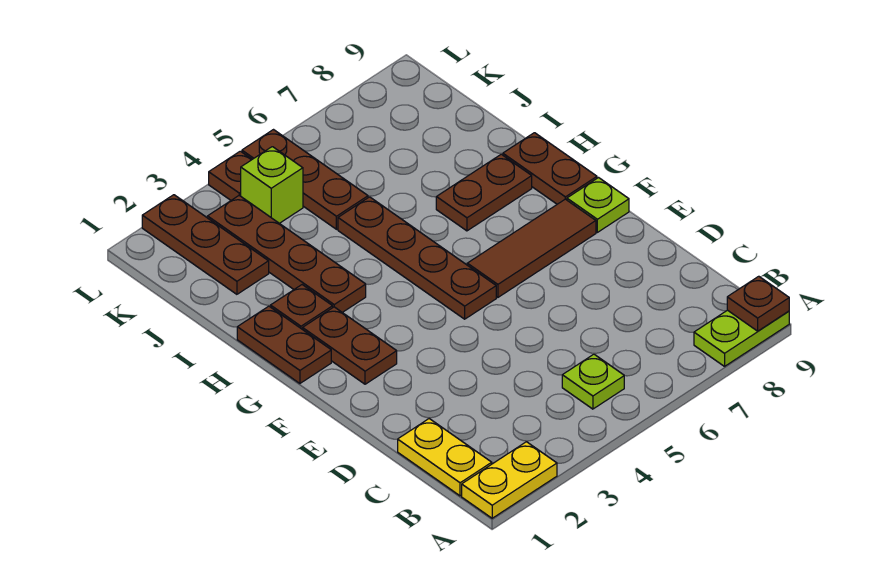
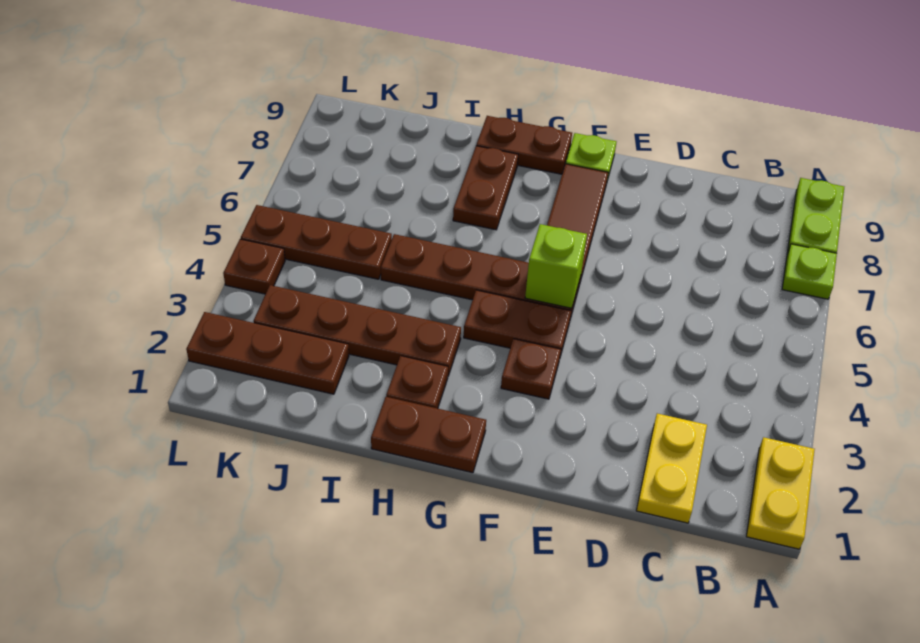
brown plate A9 level 2 -> brown plate F3 level 1
yellow plate B1:C1 level 1 -> yellow plate C1:C2 level 1
lime plate B5 level 1 -> lime plate A7 level 1
brown plate F2:G2 level 1 -> brown plate F4:G4 level 1
lime brick K4 level 1 -> lime brick F5 level 2

